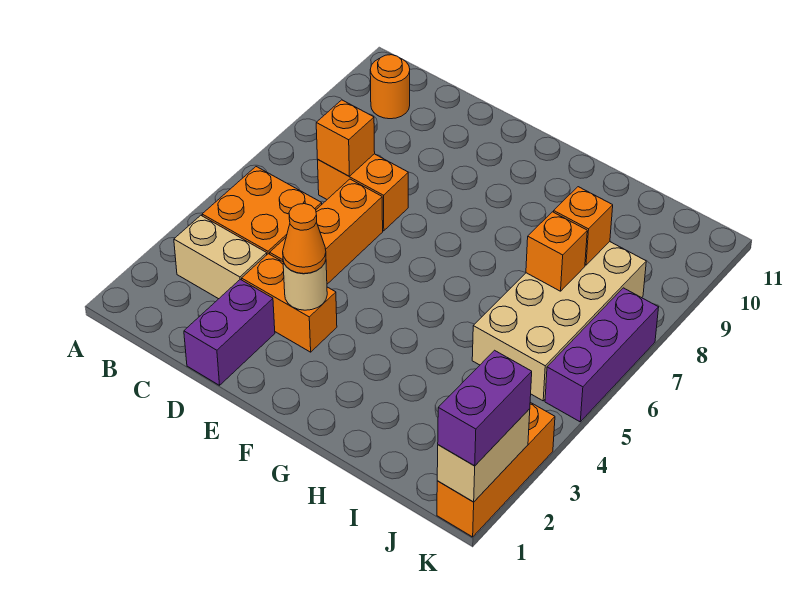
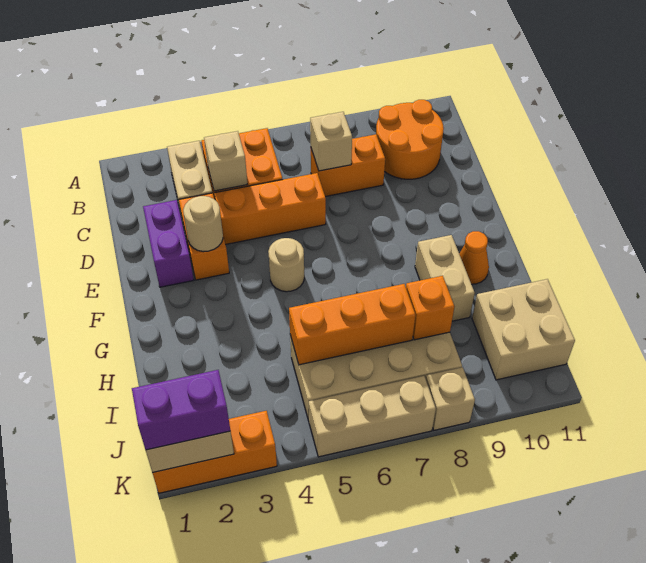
orange round brick B10 level 1 -> orange round brick B9:C10 level 1
none -> tan brick C4 level 2
orange brick C7:D7 level 1 -> orange brick C7:C8 level 1
orange brick C7 level 2 -> tan brick C7 level 2
purple brick D1:D2 level 1 -> purple brick D2:E2 level 1
orange cone E3 level 3 -> orange cone G10 level 1
none -> tan round brick F5 level 1
none -> tan brick G9:H9 level 1
orange brick I7 level 2 -> orange brick I5:I7 level 2
none -> tan brick I10:J11 level 1
purple brick K5:K7 level 1 -> tan brick K5:K7 level 1
none -> tan brick K8 level 1

